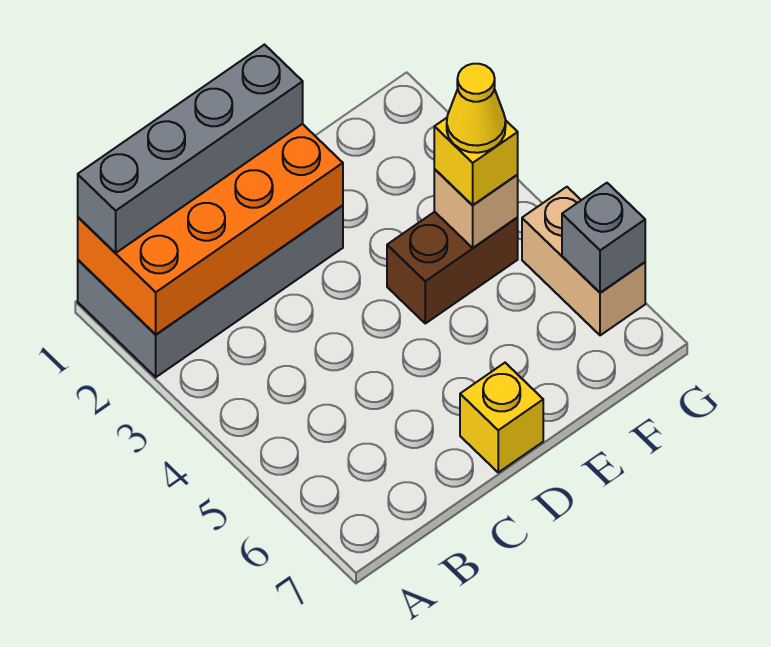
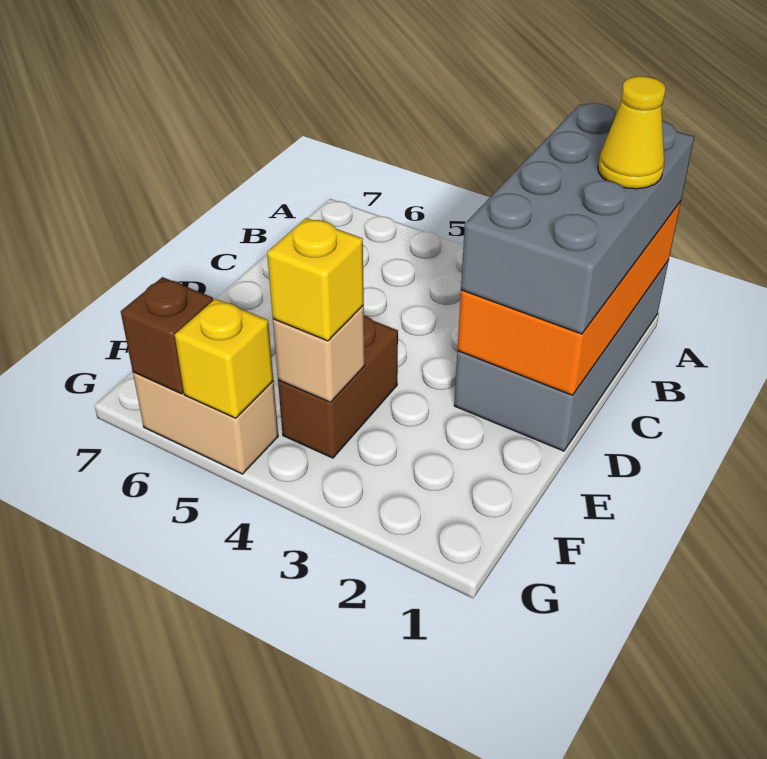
grey brick A1:D1 level 3 -> grey brick A1:D2 level 3
yellow brick D7 level 1 -> yellow brick G5 level 2
yellow cone F4 level 4 -> yellow cone B1 level 4
grey brick G6 level 2 -> brown brick G6 level 2

